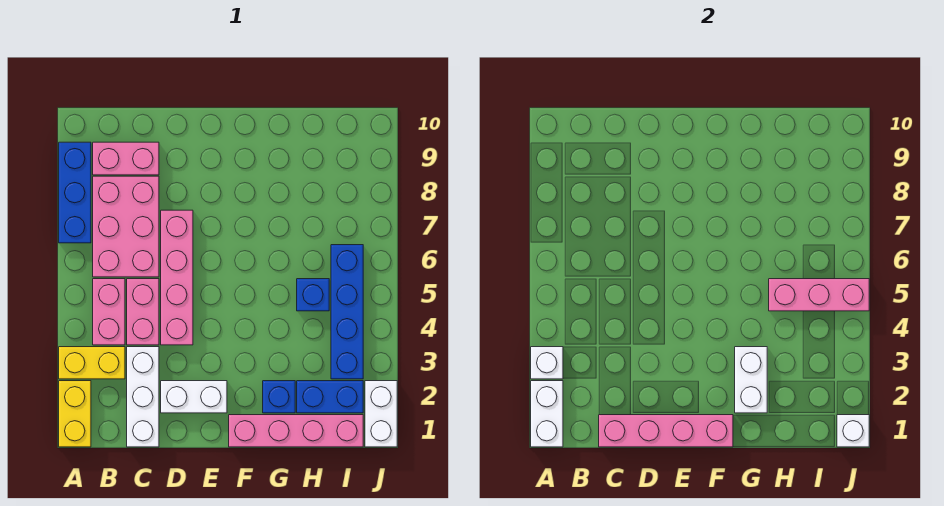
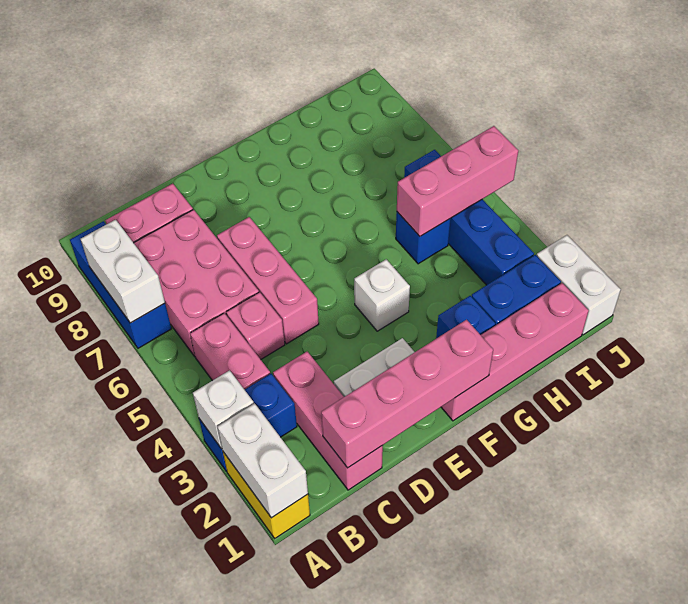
yellow brick A3:B3 level 1 -> blue brick A3:B3 level 1
white brick C1:C3 level 1 -> pink brick C1:C3 level 1
pink brick C4:C5 level 1 -> pink brick C5 level 1
pink brick D4:D7 level 1 -> pink brick D5:D7 level 1
white brick G2:G3 level 2 -> white brick A7:A8 level 2
white brick J1 level 2 -> white brick F4 level 1

